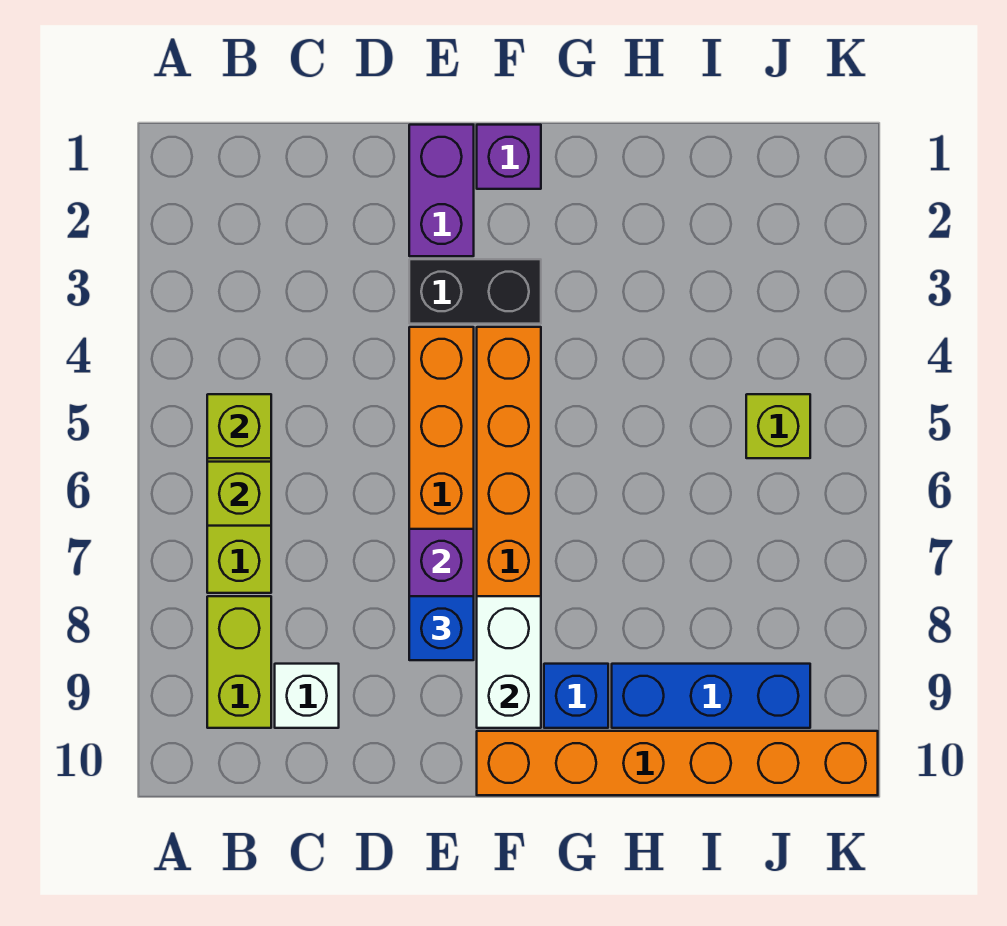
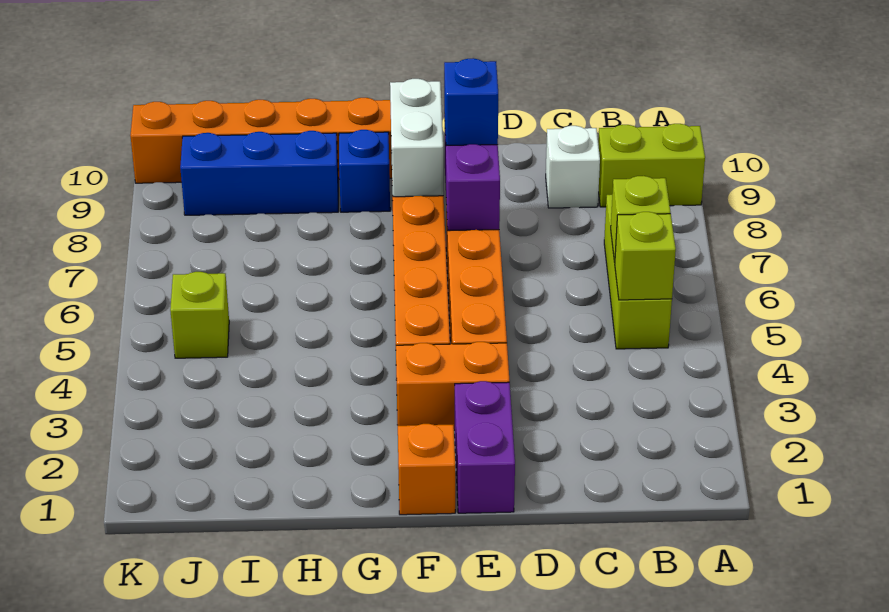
lime brick B8:B9 level 1 -> lime brick A9:B9 level 1
black brick E3:F3 level 1 -> orange brick E3:F3 level 1
purple brick F1 level 1 -> orange brick F1 level 1

